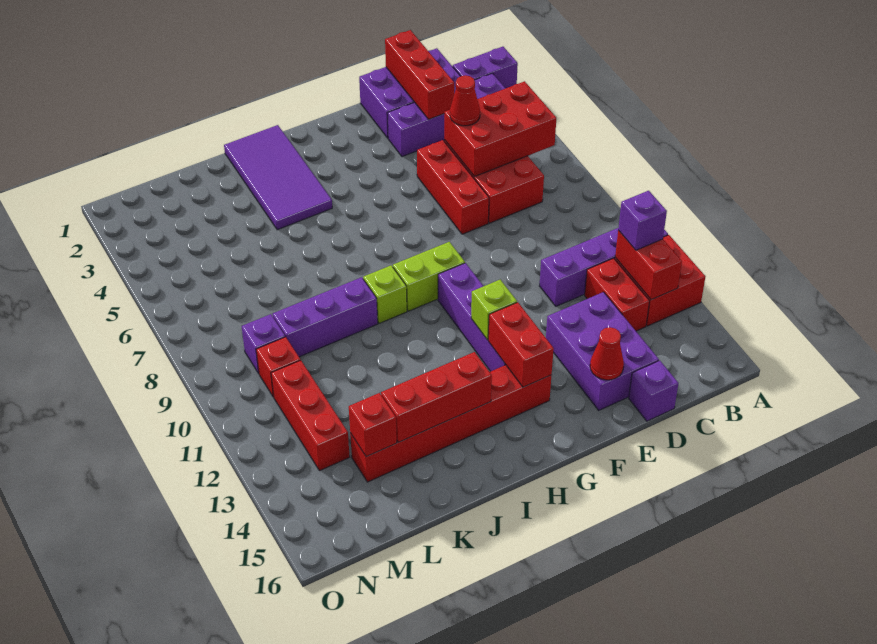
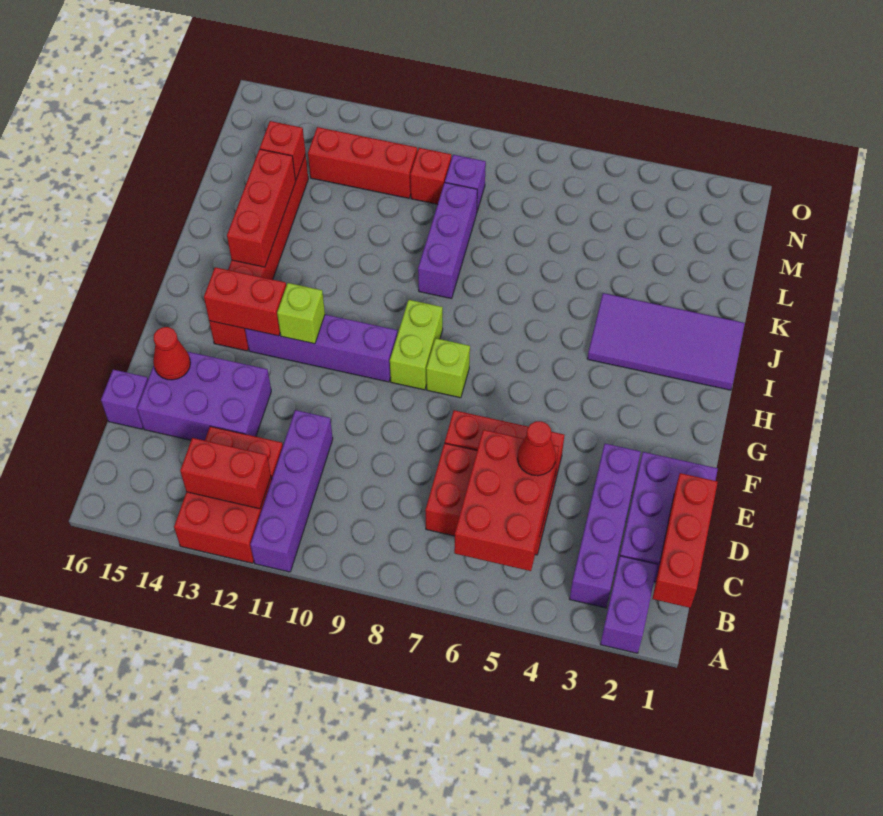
purple brick B12 level 3 -> none
red brick D1:D3 level 2 -> red brick B1:D1 level 2
lime brick I9 level 1 -> lime brick G8 level 1

